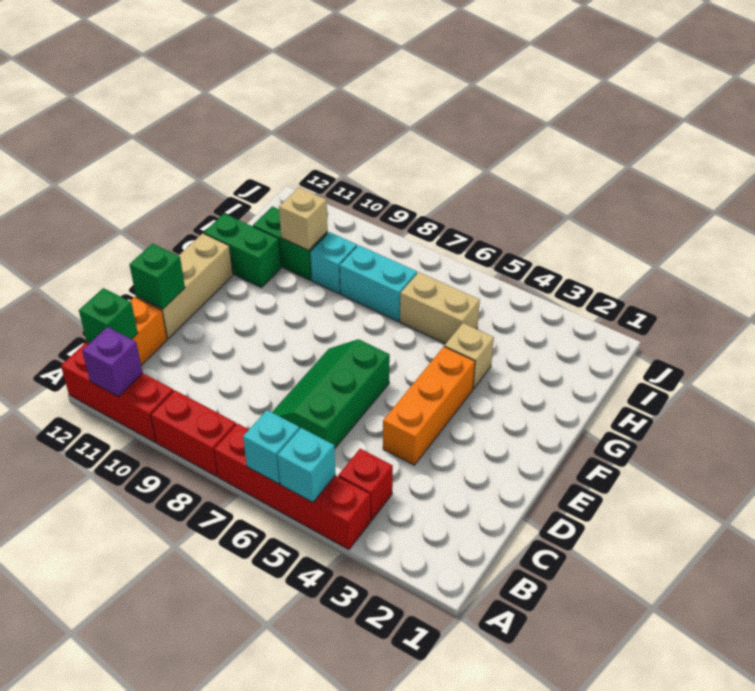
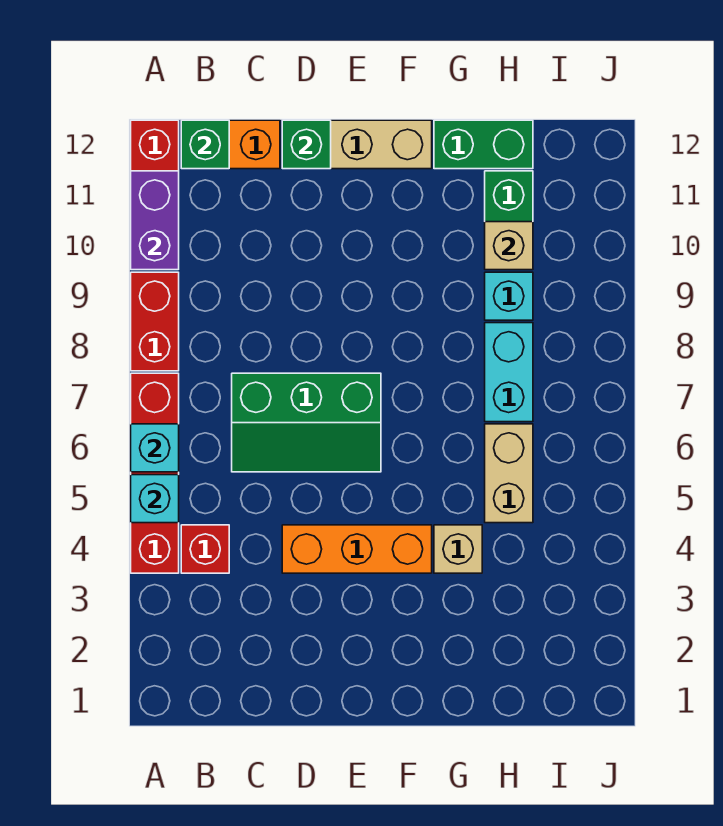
purple brick A11 level 2 -> purple brick A10:A11 level 2
green slope C6:E7 level 1 top 6 -> green slope C6:E7 level 1 top 7
green brick G11:G12 level 1 -> green brick G12:H12 level 1

